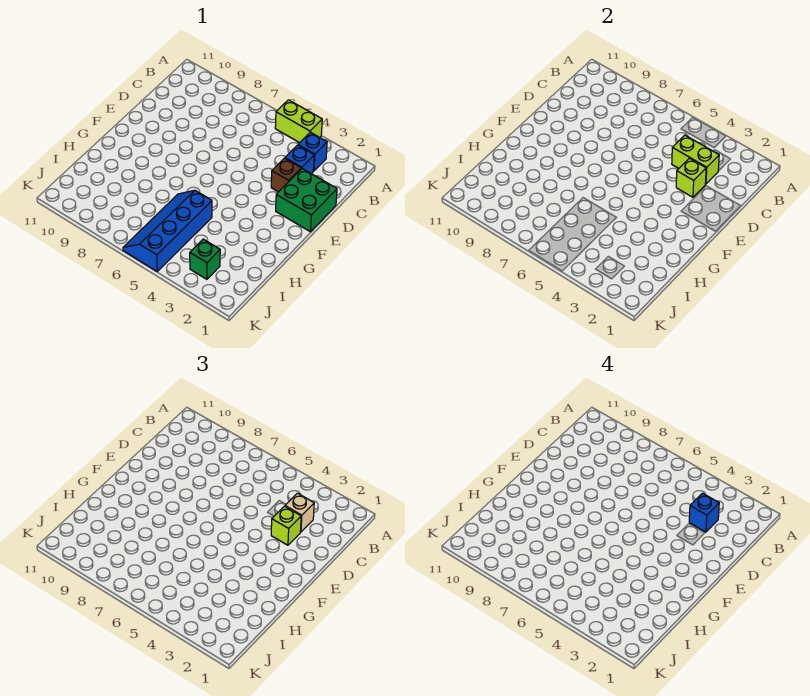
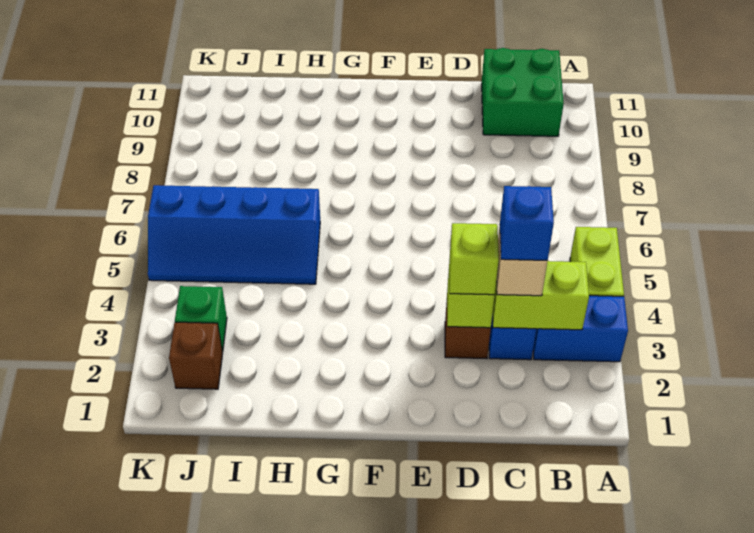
blue brick B3 level 1 -> blue brick A3:B3 level 1
lime brick C3:C4 level 2 -> lime brick B3:C3 level 2
green brick D1:E2 level 1 -> green brick B10:C11 level 1
blue slope H5:K6 level 1 top 5 -> blue slope H5:K6 level 1 top 6
none -> brown brick J2 level 1

